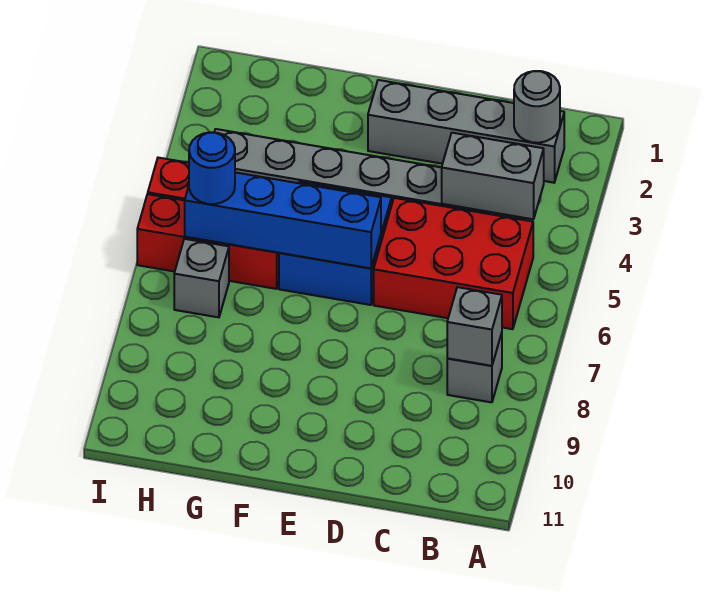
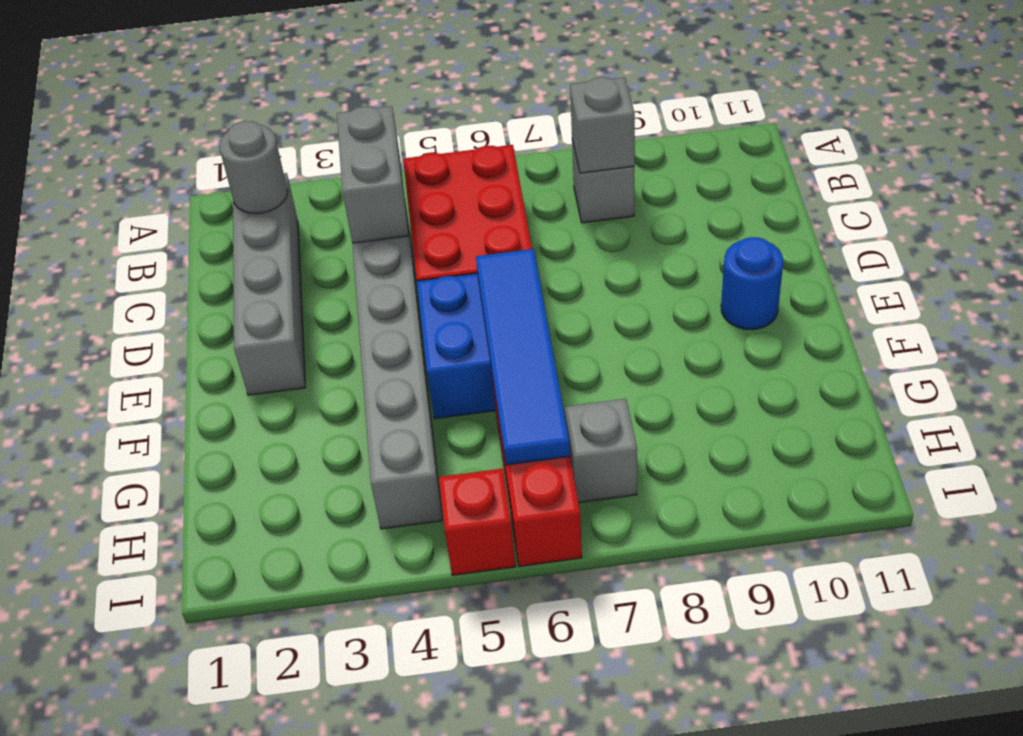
blue brick E6:H6 level 2 -> blue tile E6:H6 level 2
blue round brick H6 level 3 -> blue round brick E10 level 1

